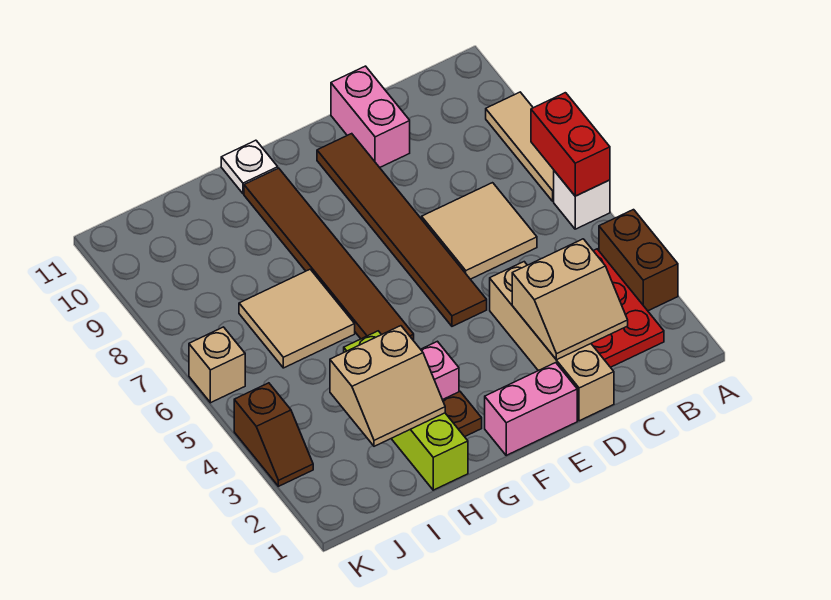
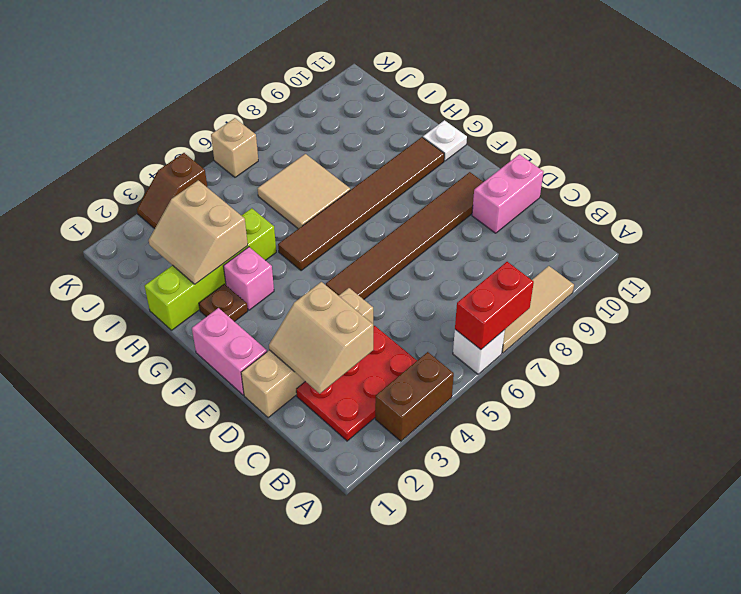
tan tile C6:D7 level 1 -> none

